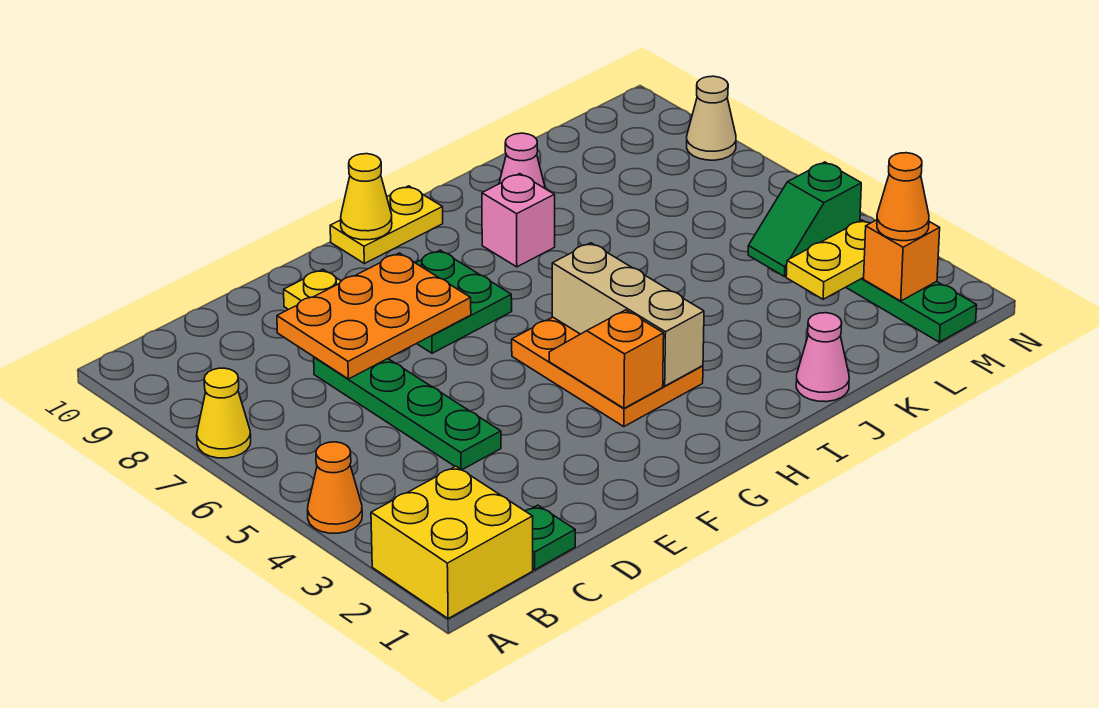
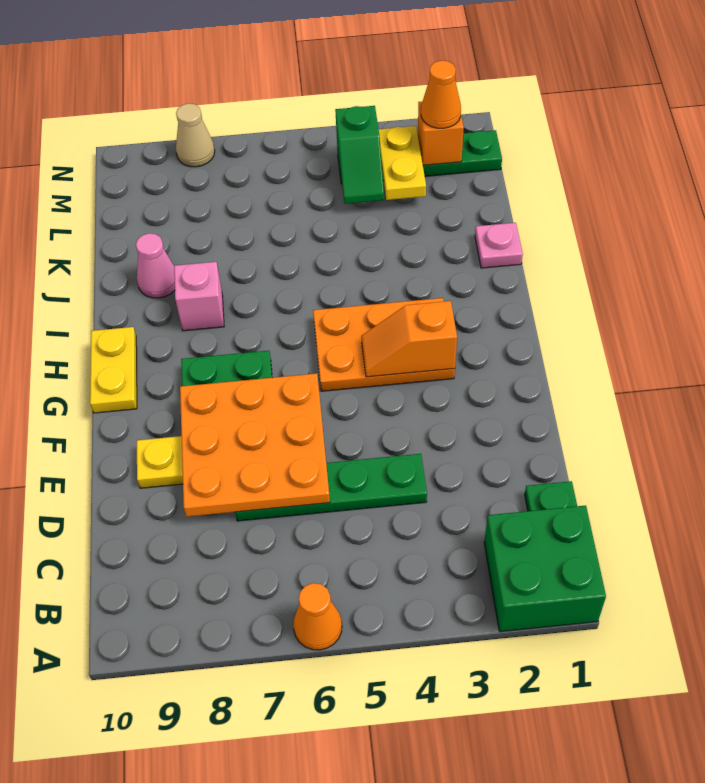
yellow brick A1:B2 level 1 -> green brick A1:B2 level 1
orange cone A4 level 1 -> orange cone A6 level 1
yellow cone A7 level 1 -> none
orange plate D7:F8 level 2 -> orange plate D6:F8 level 2
yellow cone G10 level 2 -> none
tan brick H3:H5 level 2 -> none
pink cone J1 level 1 -> pink plate J1 level 1

